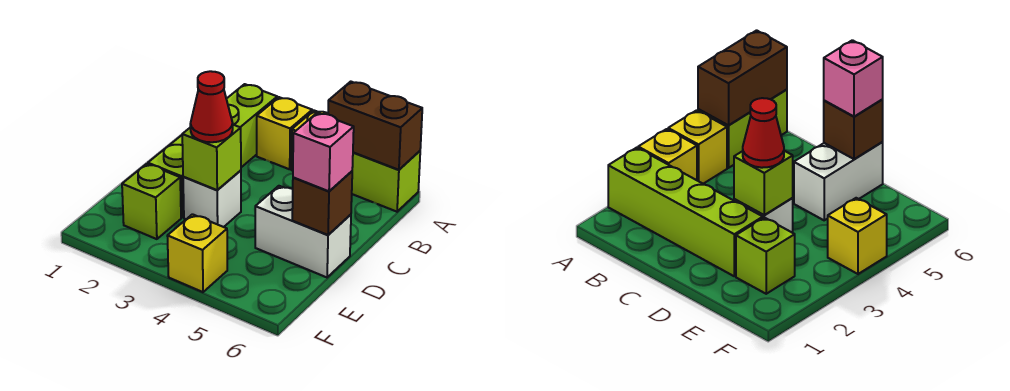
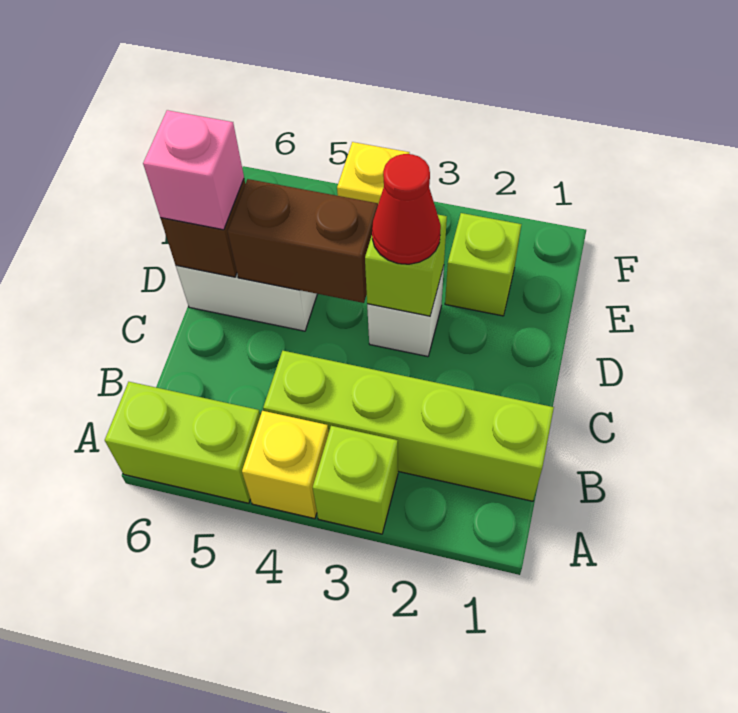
lime brick A2:D2 level 1 -> lime brick B1:B4 level 1
yellow brick A3 level 1 -> lime brick A3 level 1
brown brick A5:A6 level 2 -> brown brick D4:D5 level 2

